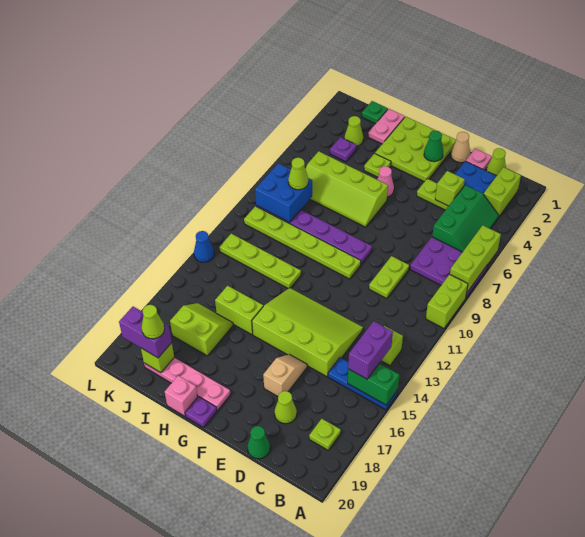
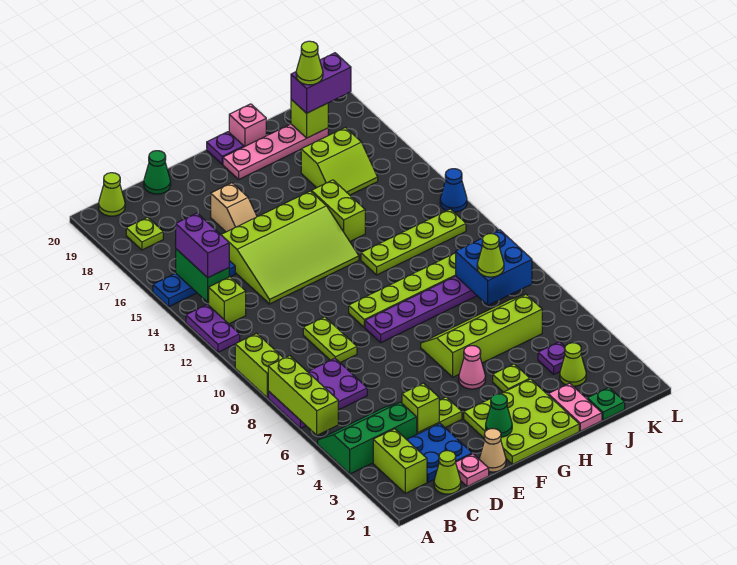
none -> purple plate A12:A13 level 1
green brick A15:B15 level 2 -> green brick B14:B15 level 2
green slope B4:C6 level 1 top C -> green slope A4:C5 level 1 top 4
lime cone D18 level 1 -> lime cone B20 level 1
lime brick H15:I15 level 1 -> lime brick H14:H15 level 1

